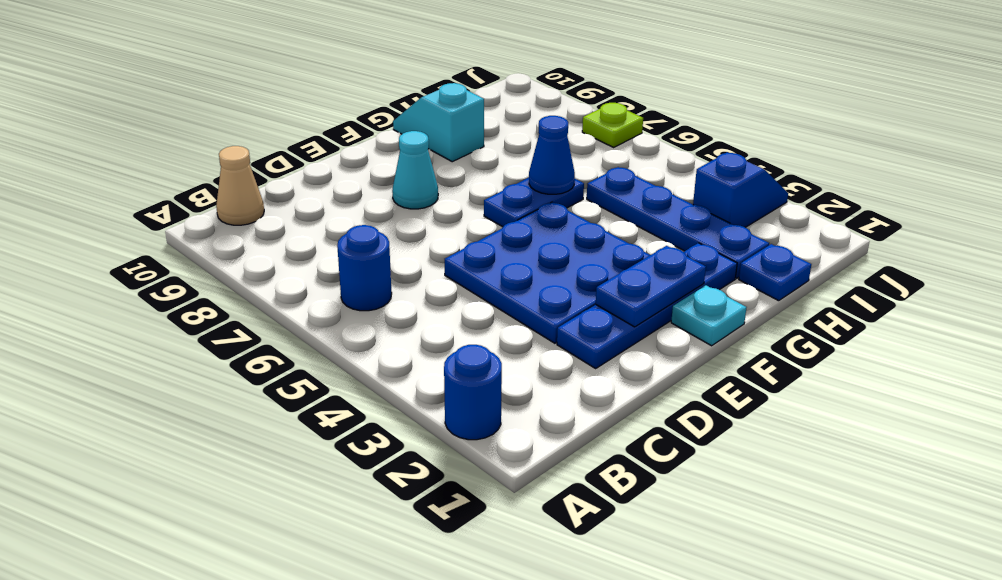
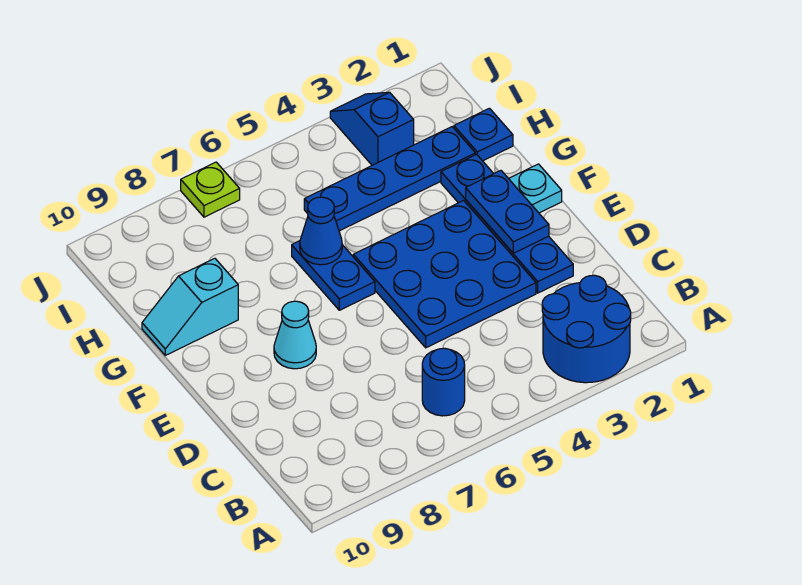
blue round brick A2 level 1 -> blue round brick A2:B3 level 1
tan cone B10 level 1 -> none

